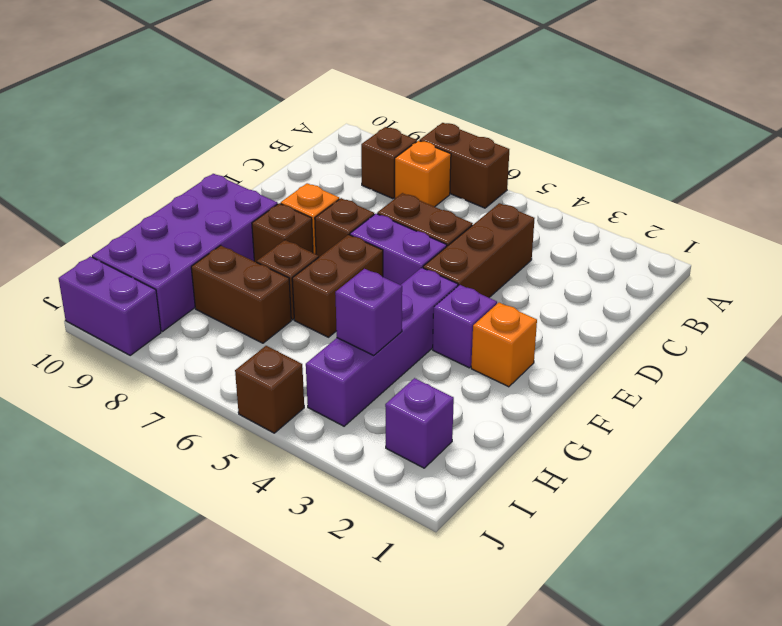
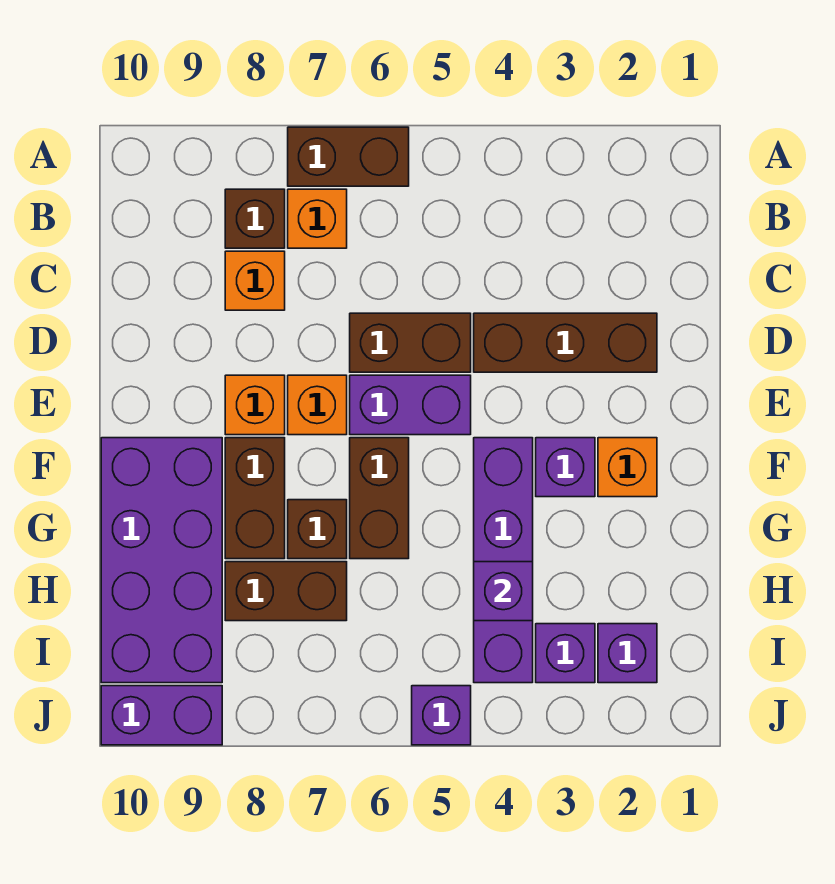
brown brick C4:E4 level 1 -> brown brick D2:D4 level 1
none -> orange brick C8 level 1
brown brick E7 level 1 -> orange brick E7 level 1
brown brick F8 level 1 -> brown brick F8:G8 level 1
none -> purple brick I3 level 1
brown brick J5 level 1 -> purple brick J5 level 1

